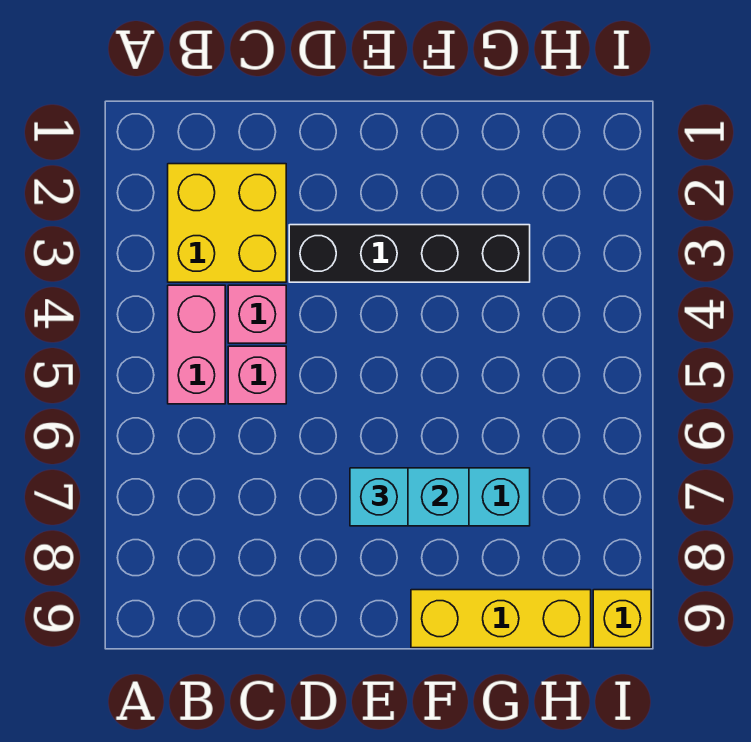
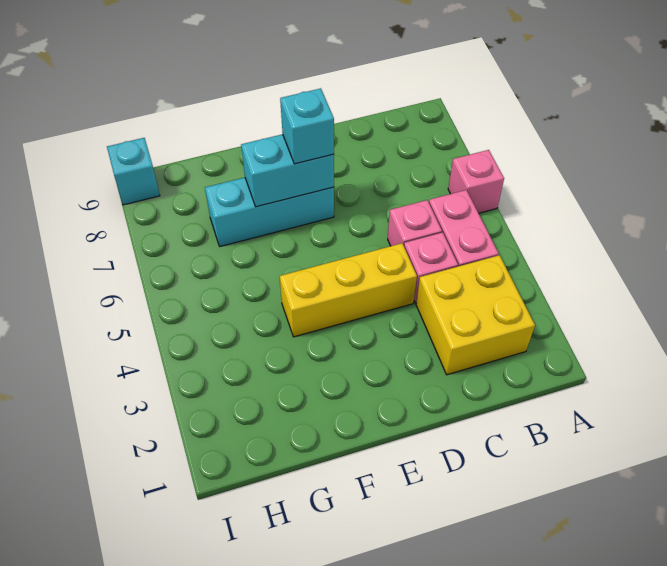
none -> pink brick A6 level 1
black brick D3:G3 level 1 -> none
yellow brick F9:H9 level 1 -> yellow brick D4:F4 level 1
yellow brick I9 level 1 -> cyan brick I9 level 1

